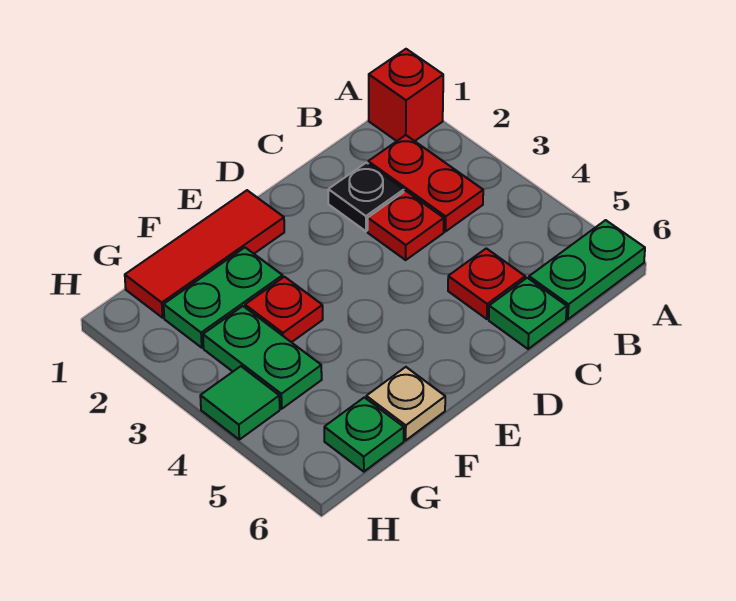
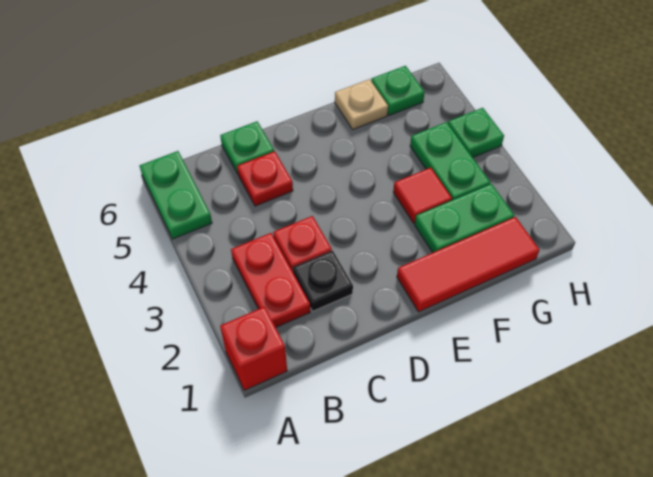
green plate A6:B6 level 1 -> green plate A5:A6 level 1
red plate F3 level 1 -> red tile F3 level 1
green tile H4 level 1 -> green plate H4 level 1

